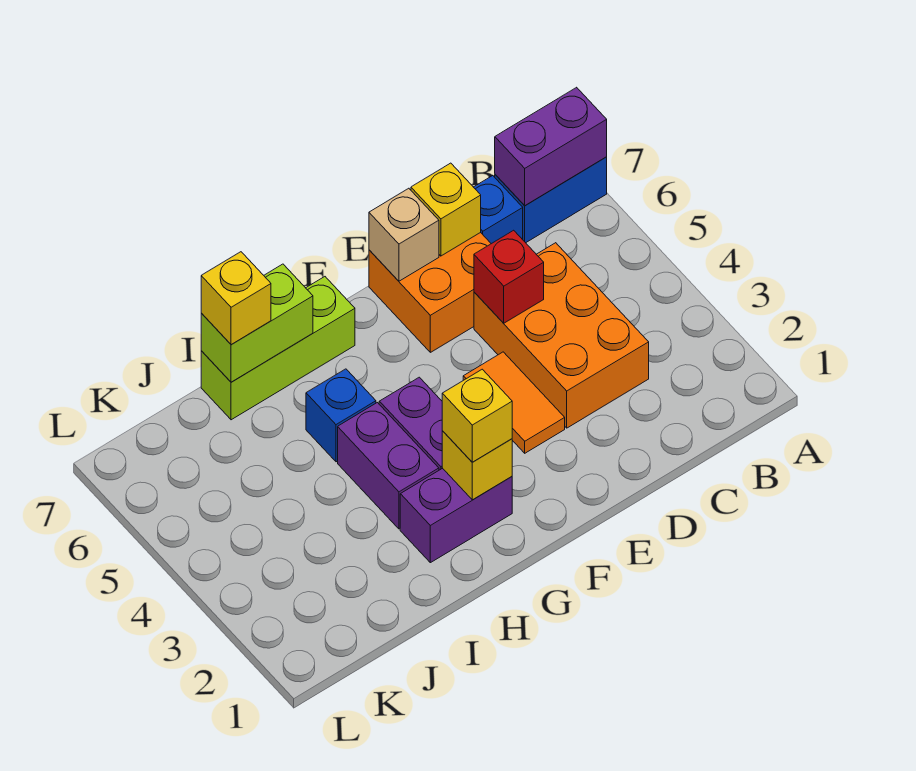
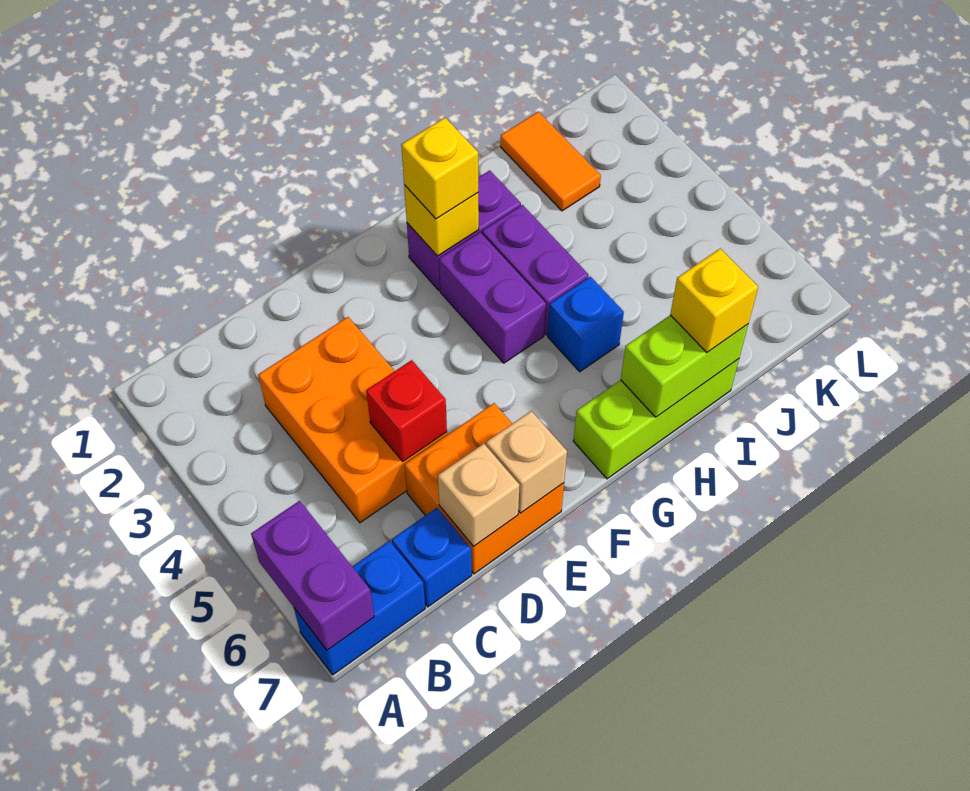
purple brick A7:B7 level 2 -> purple brick A6:A7 level 2
yellow brick D7 level 2 -> tan brick D7 level 2
orange tile E3:E4 level 1 -> orange tile J1:J2 level 1

